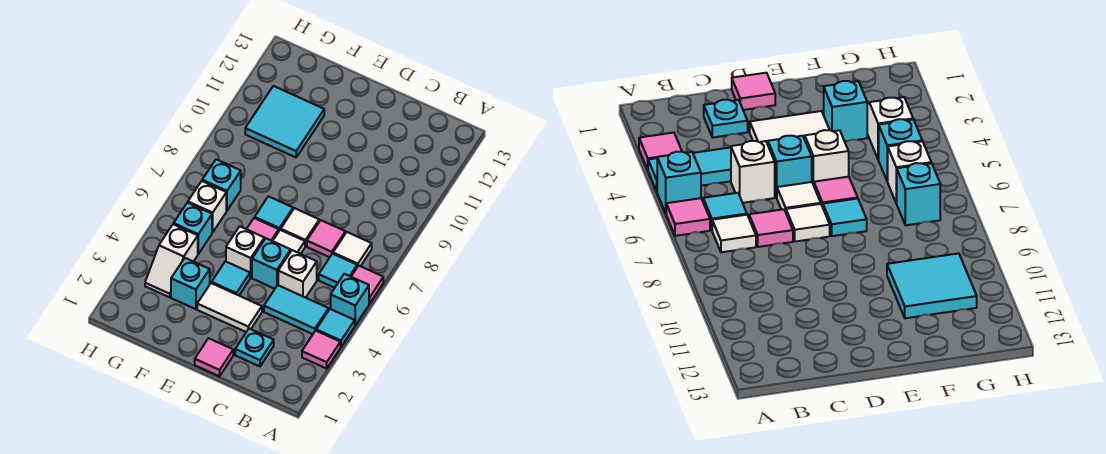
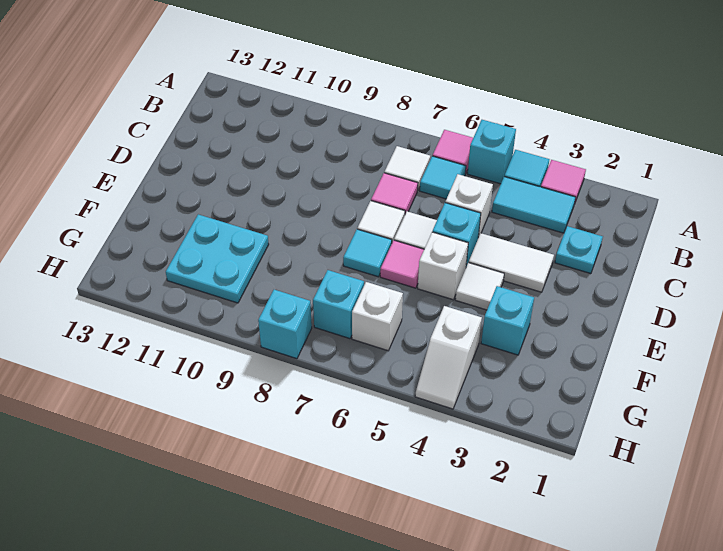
cyan tile B4:C4 level 1 -> cyan tile B3:B4 level 1
pink tile D1 level 1 -> none
white tile D3:E3 level 1 -> white tile D3:D4 level 1
cyan tile E4 level 1 -> white tile E4 level 1
cyan tile F10:G11 level 1 -> cyan plate F10:G11 level 1
white slope G3:G4 level 1 top 4 -> white slope G4:H4 level 1 top G
cyan brick G5 level 1 -> cyan brick H8 level 1

